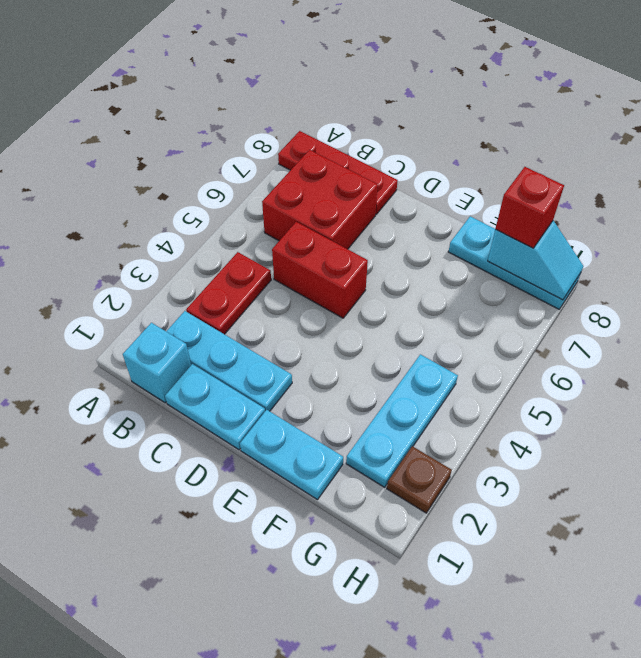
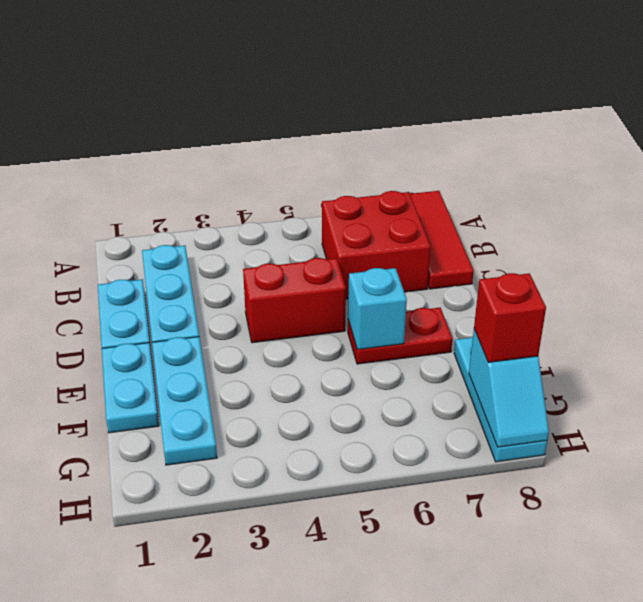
red plate A8:C8 level 1 -> red tile A8:C8 level 1
cyan brick B1 level 1 -> cyan brick E6 level 2
red plate B3:B4 level 1 -> red plate E6:E7 level 1
red brick C5:D5 level 1 -> red brick D4:D5 level 1
cyan plate G2:G4 level 1 -> cyan plate E2:G2 level 1
brown plate H2 level 1 -> none

